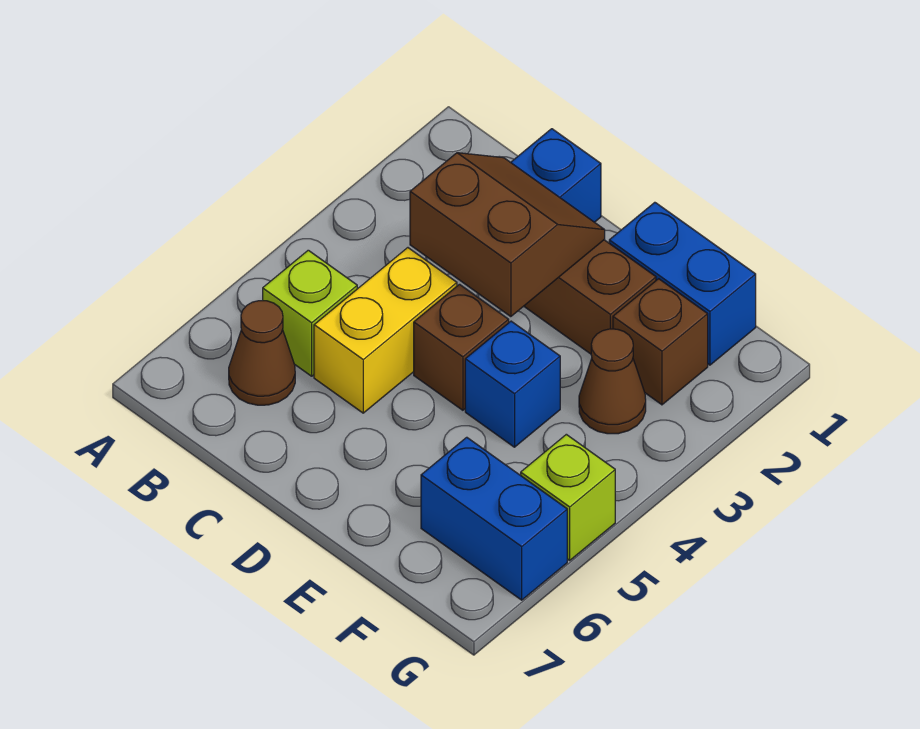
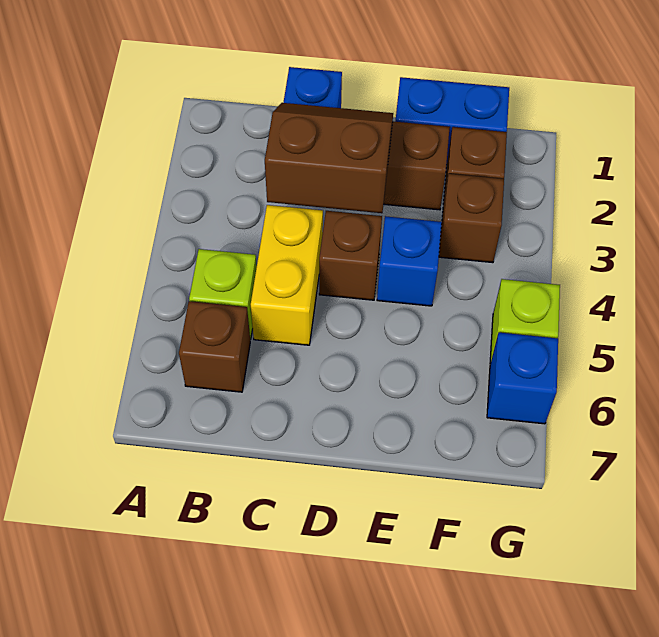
brown cone B6 level 1 -> brown brick B6 level 1
brown cone F3 level 1 -> brown brick F3 level 1
blue brick F6:G6 level 1 -> blue brick G6 level 1

